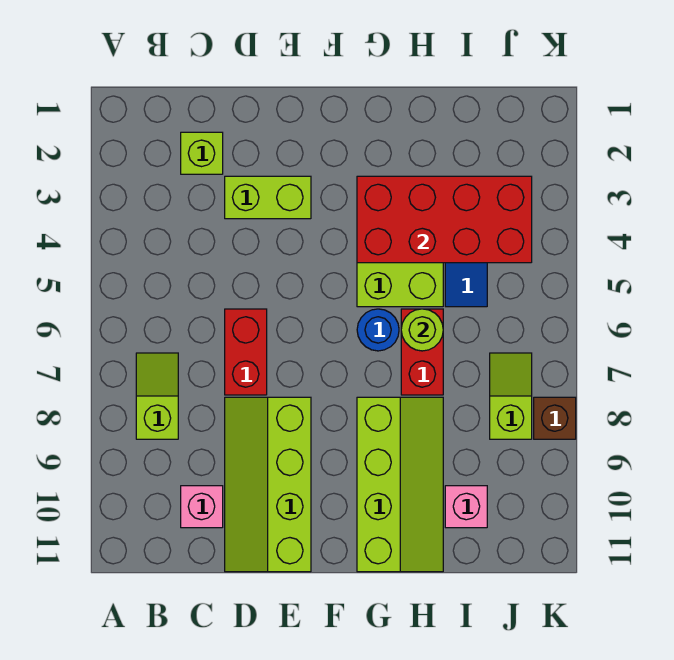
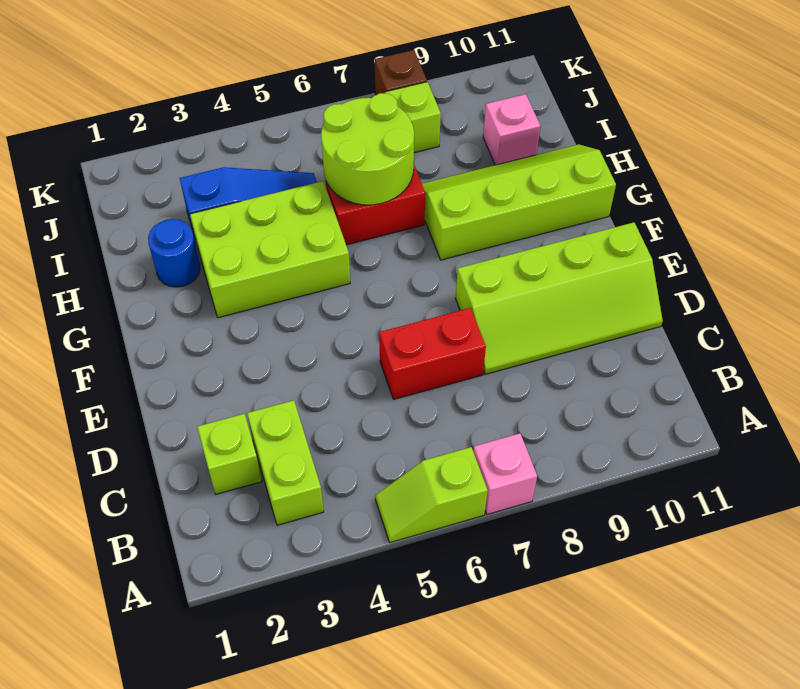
lime slope B7:B8 level 1 top 8 -> lime slope A5:A6 level 1 top 6
pink brick C10 level 1 -> pink brick A7 level 1
lime brick D3:E3 level 1 -> lime brick B3:C3 level 1
red brick G3:J4 level 2 -> none
blue round brick G6 level 1 -> blue round brick H2 level 1
lime round brick H6 level 2 -> lime round brick H6:I7 level 2

